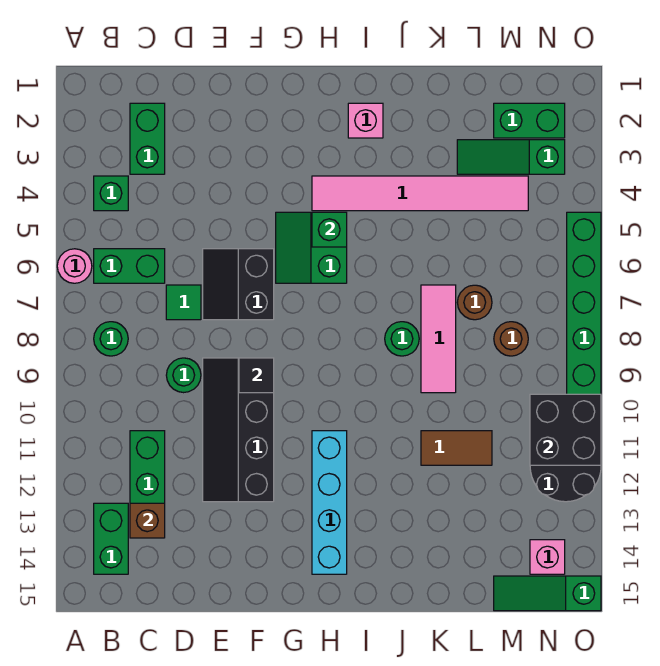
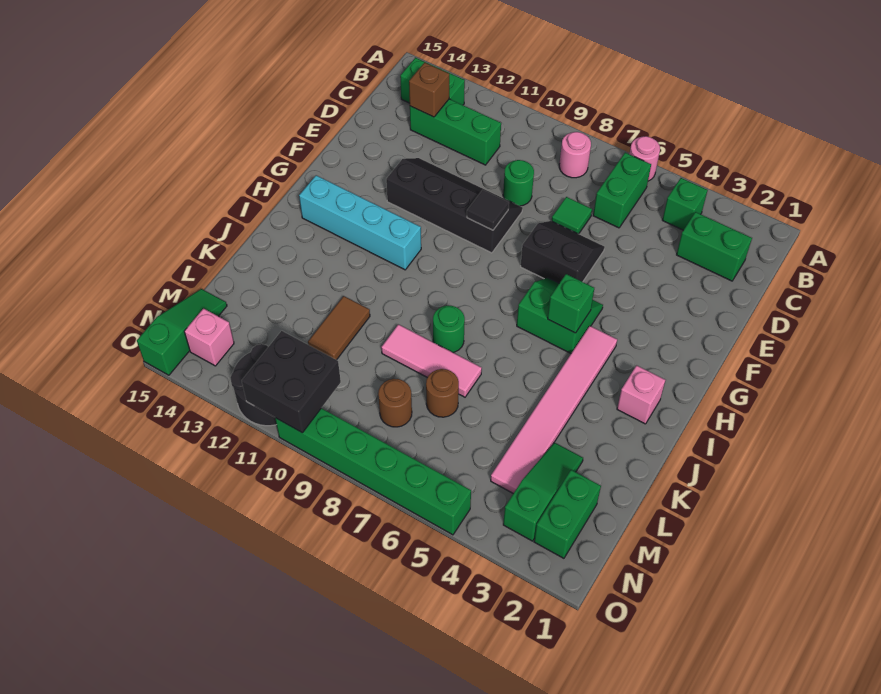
green round brick B8 level 1 -> pink round brick B8 level 1

